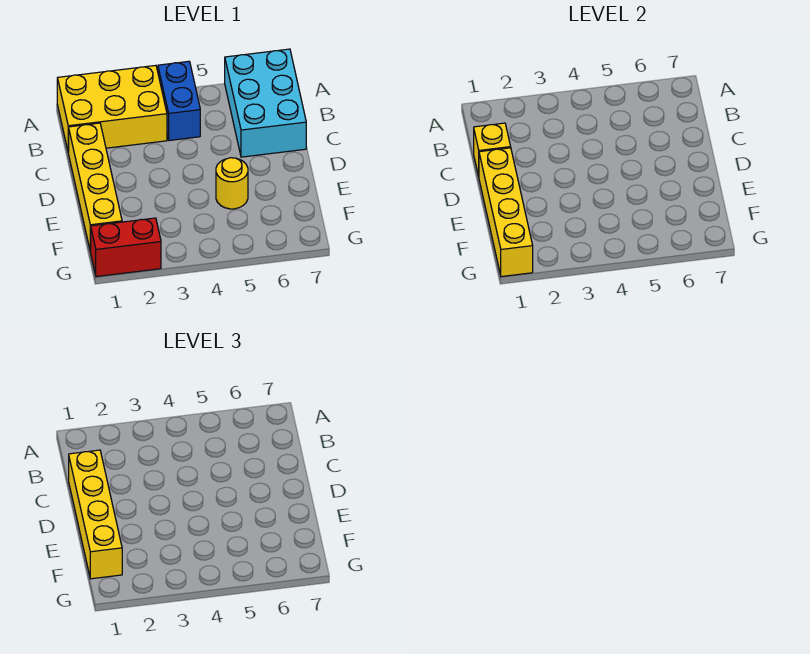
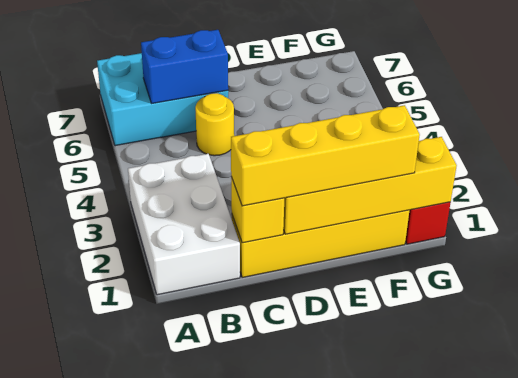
yellow brick A1:B3 level 1 -> white brick A1:B3 level 1
blue brick A4:B4 level 1 -> blue brick B6:C6 level 2
yellow round brick E5 level 1 -> yellow round brick C5 level 1

